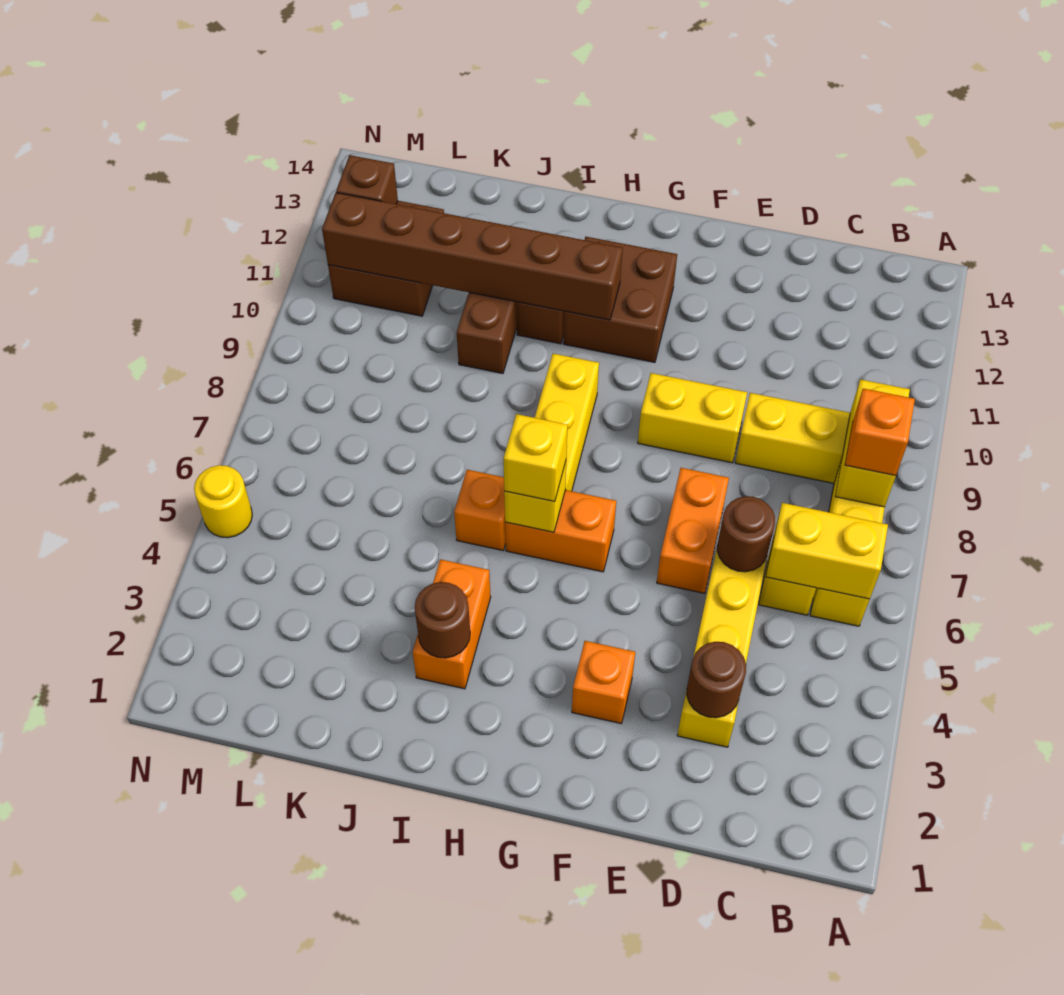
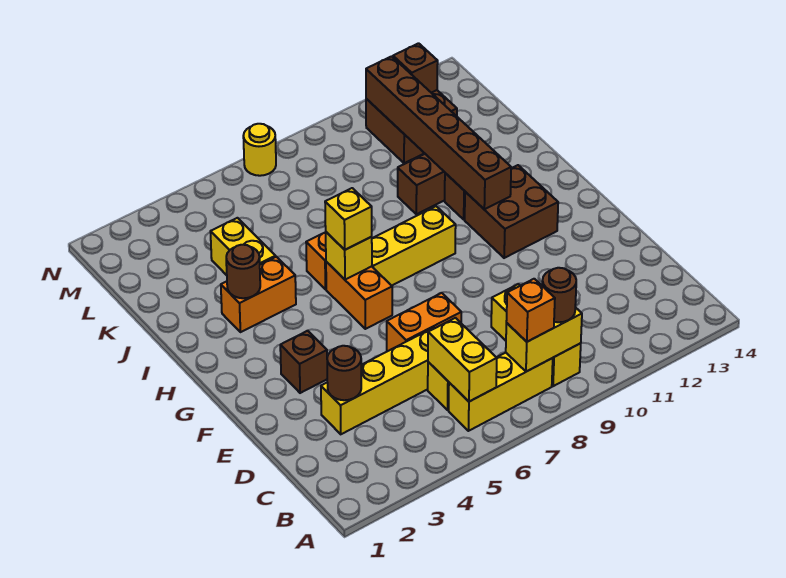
brown round brick D6 level 2 -> brown round brick B9 level 3
yellow brick E9:F9 level 1 -> yellow brick J4:K4 level 1
orange brick F3 level 1 -> brown brick F3 level 1
yellow round brick N5 level 1 -> yellow round brick N7 level 1

